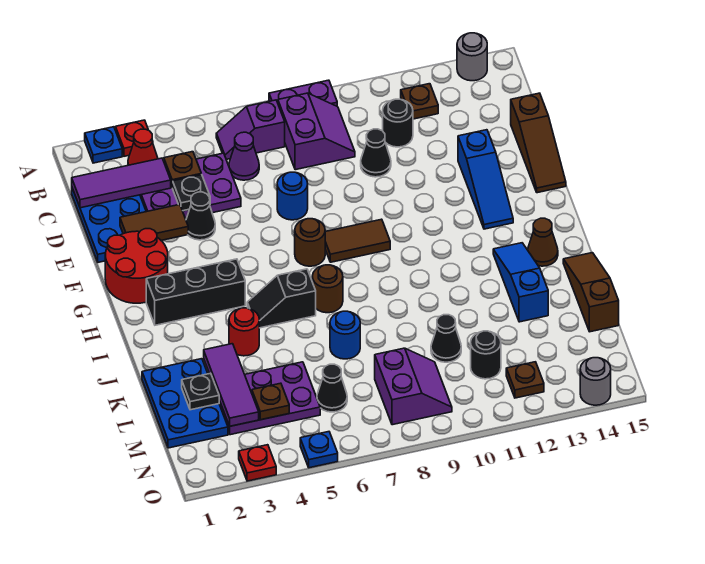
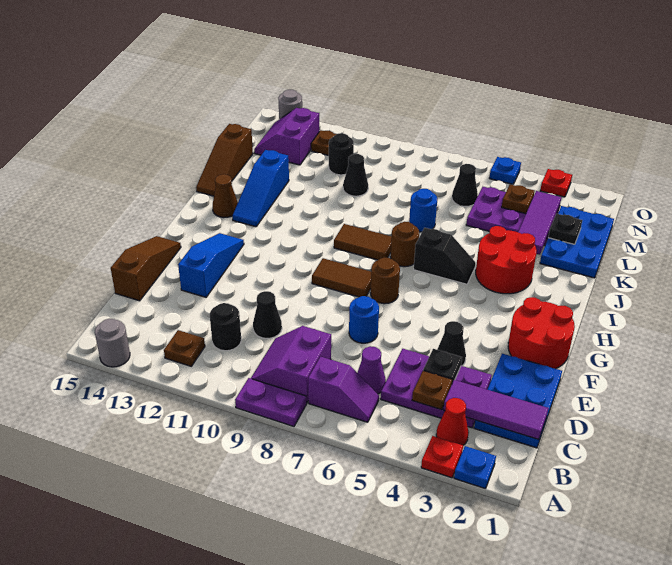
brown tile E2:E3 level 2 -> brown tile I8:I9 level 1
black brick H2:H4 level 1 -> none
red round brick J4 level 1 -> red round brick I3:J4 level 1
purple slope M8:N9 level 1 top 8 -> purple slope M13:N14 level 1 top 13

